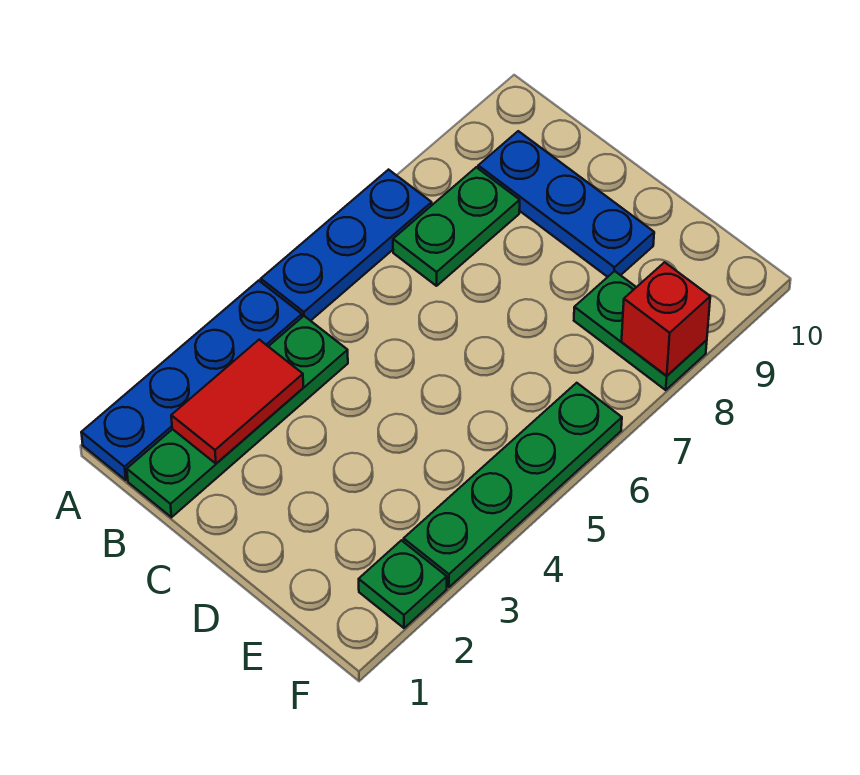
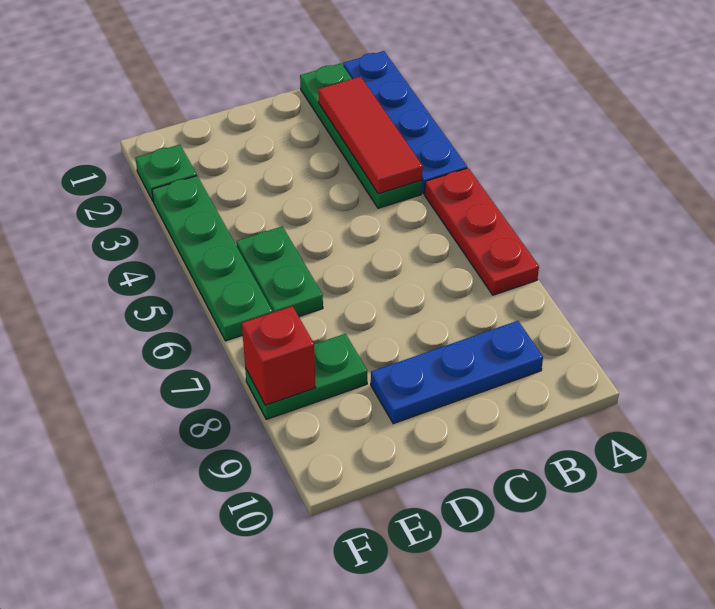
blue plate A5:A7 level 1 -> red plate A5:A7 level 1
red tile B2:B3 level 2 -> red tile B2:B4 level 2
green plate B7:B8 level 1 -> green plate E5:E6 level 1

